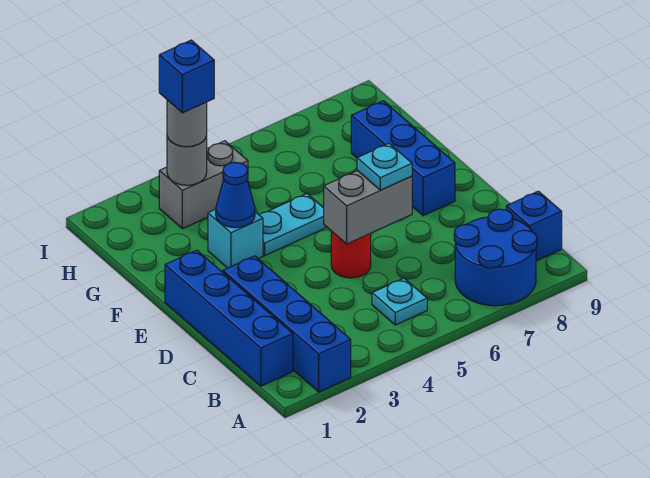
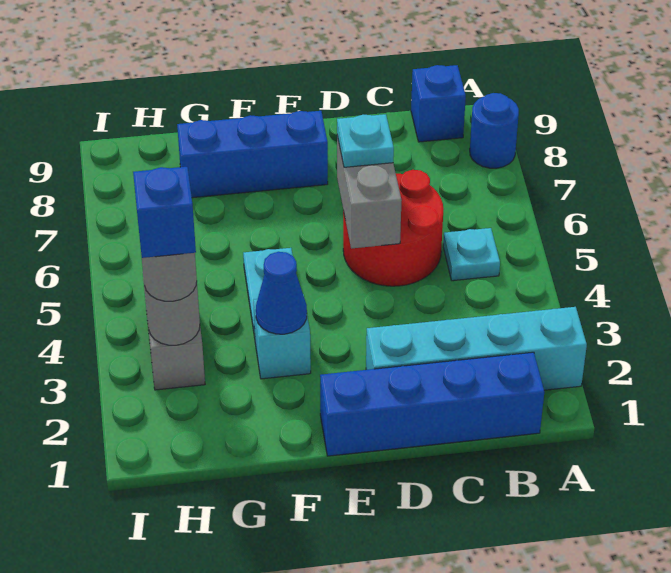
blue brick A2:D2 level 1 -> cyan brick A2:D2 level 1
blue round brick A7:B8 level 1 -> blue round brick A8 level 1
red round brick D5 level 1 -> red round brick C5:D6 level 1

